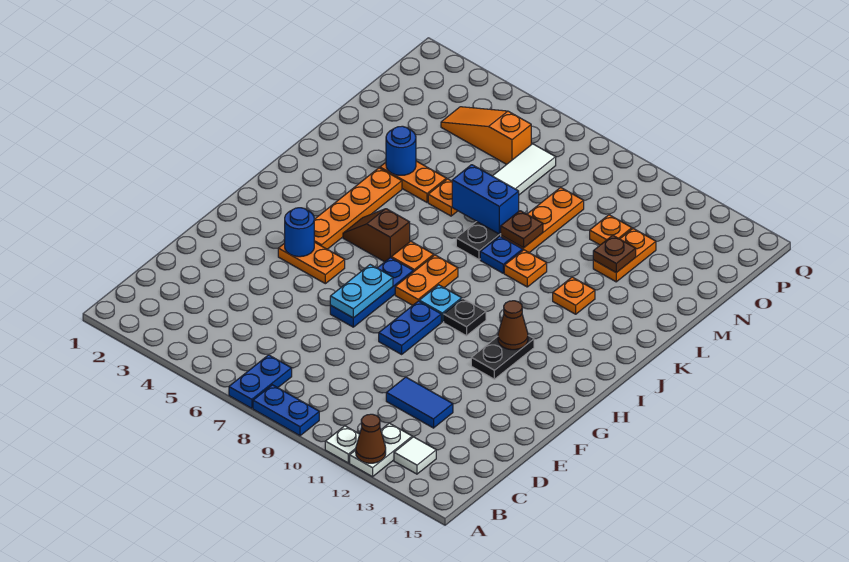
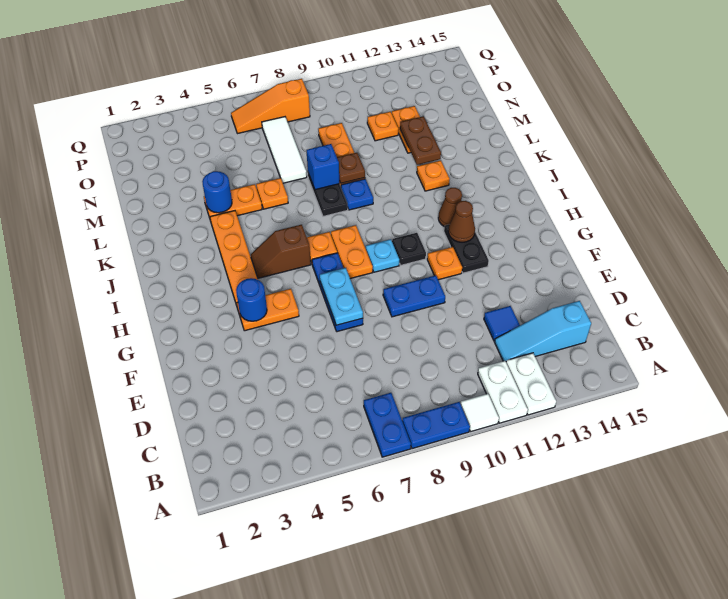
white plate A11 level 1 -> white plate A11:B11 level 1
brown cone A12 level 2 -> brown cone I12 level 1
white tile B13 level 1 -> white tile A10 level 1
none -> cyan slope C12:C14 level 1 top 14
blue tile D11:D12 level 1 -> blue tile D12 level 1
blue plate F9:G9 level 1 -> blue plate F9:F10 level 1
orange plate K10 level 1 -> orange plate G11 level 1
blue brick L7:L8 level 2 -> blue brick L8 level 2
brown plate M12 level 2 -> brown plate L12:M12 level 2
orange slope O4:O6 level 1 top 6 -> orange slope P6:P8 level 1 top 8

